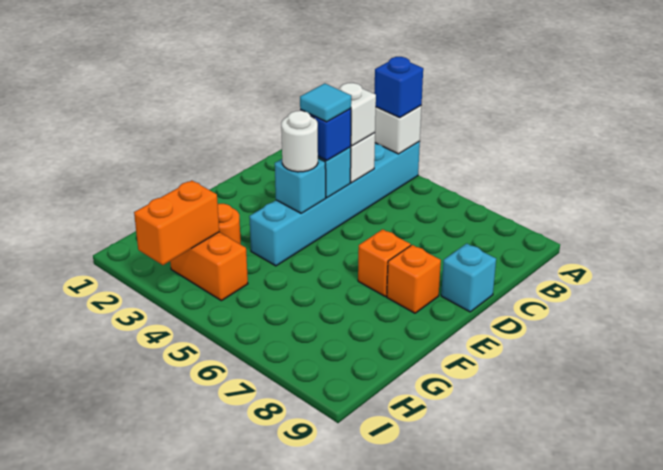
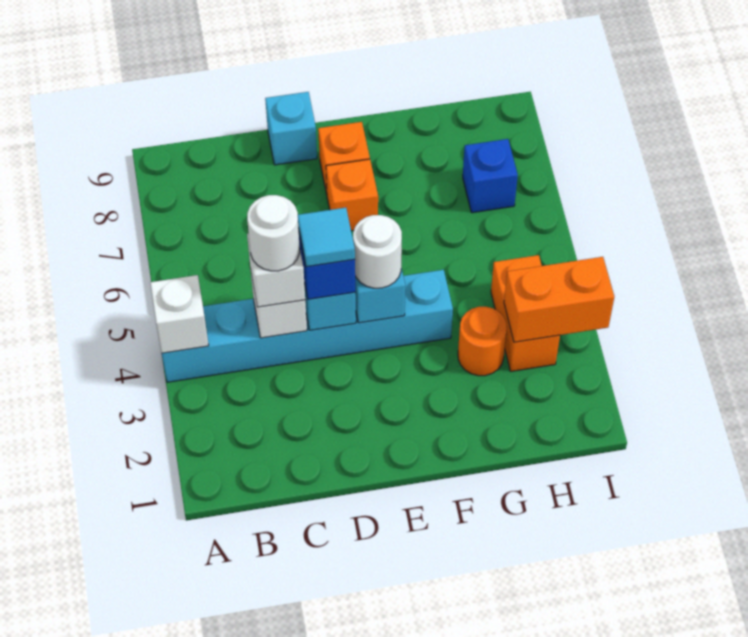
blue brick A4 level 3 -> blue brick H7 level 1
none -> white round brick C4 level 4

